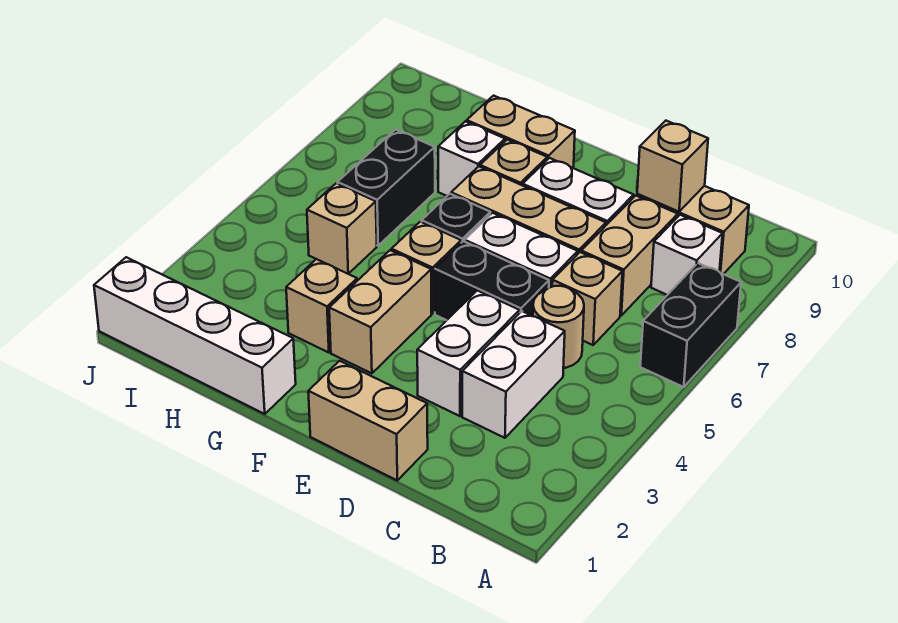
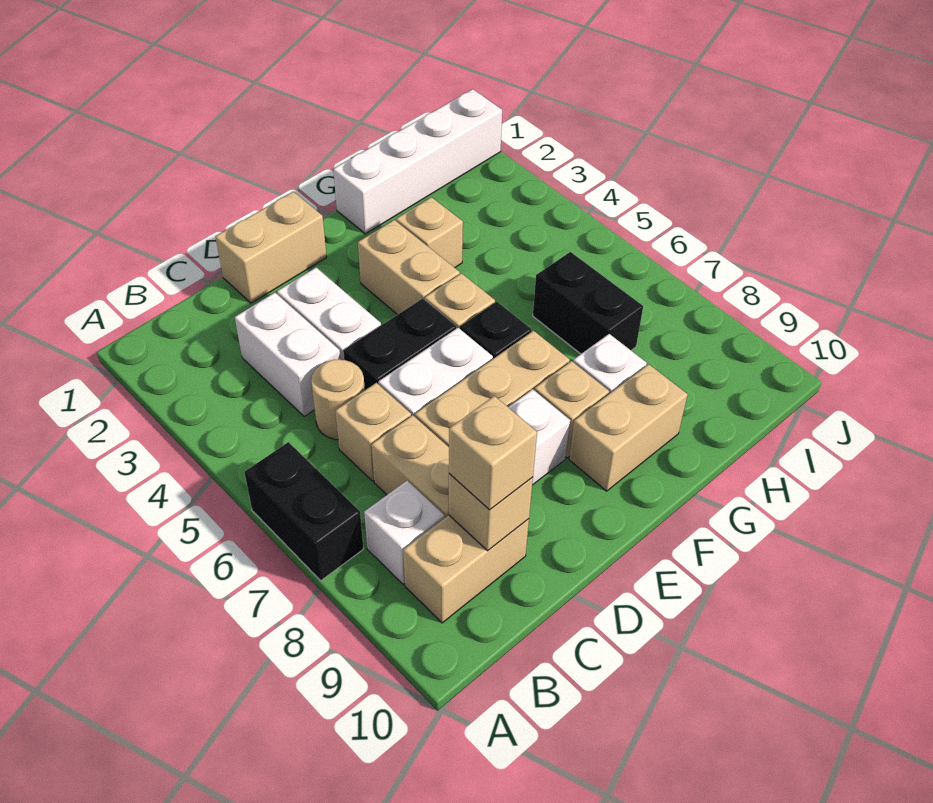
tan brick H5 level 1 -> tan brick C9 level 3

